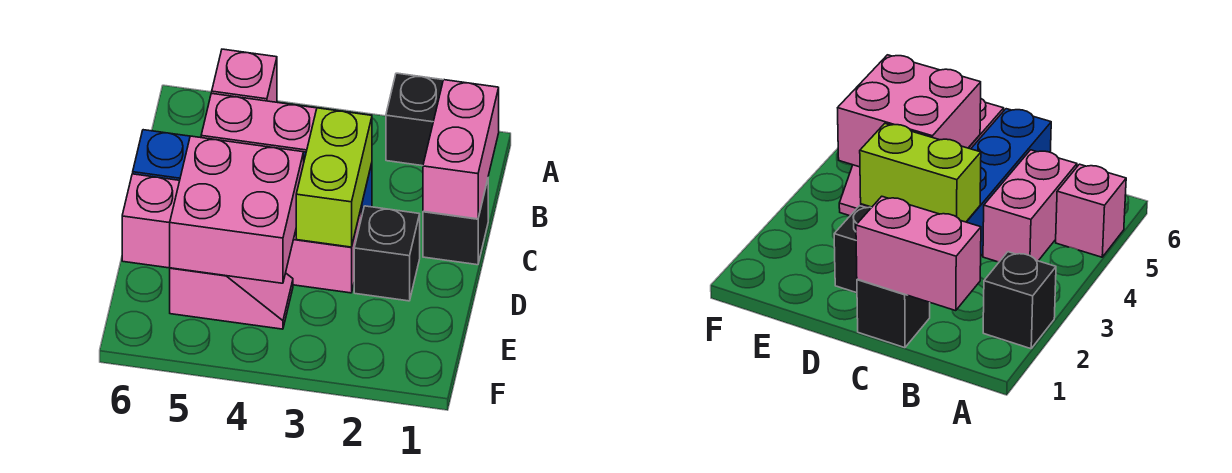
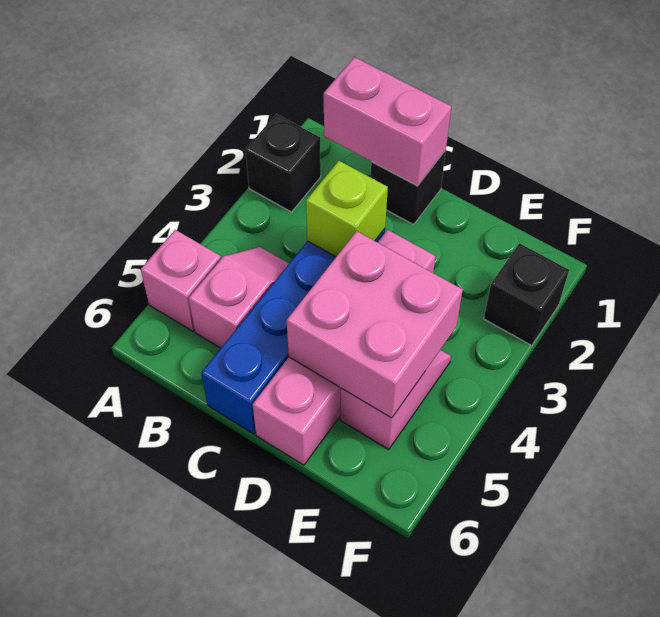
pink brick B4:B5 level 1 -> pink slope B4:B5 level 1 top 5
lime brick C3:D3 level 2 -> lime brick C3 level 2
black brick D2 level 1 -> black brick F2 level 1

